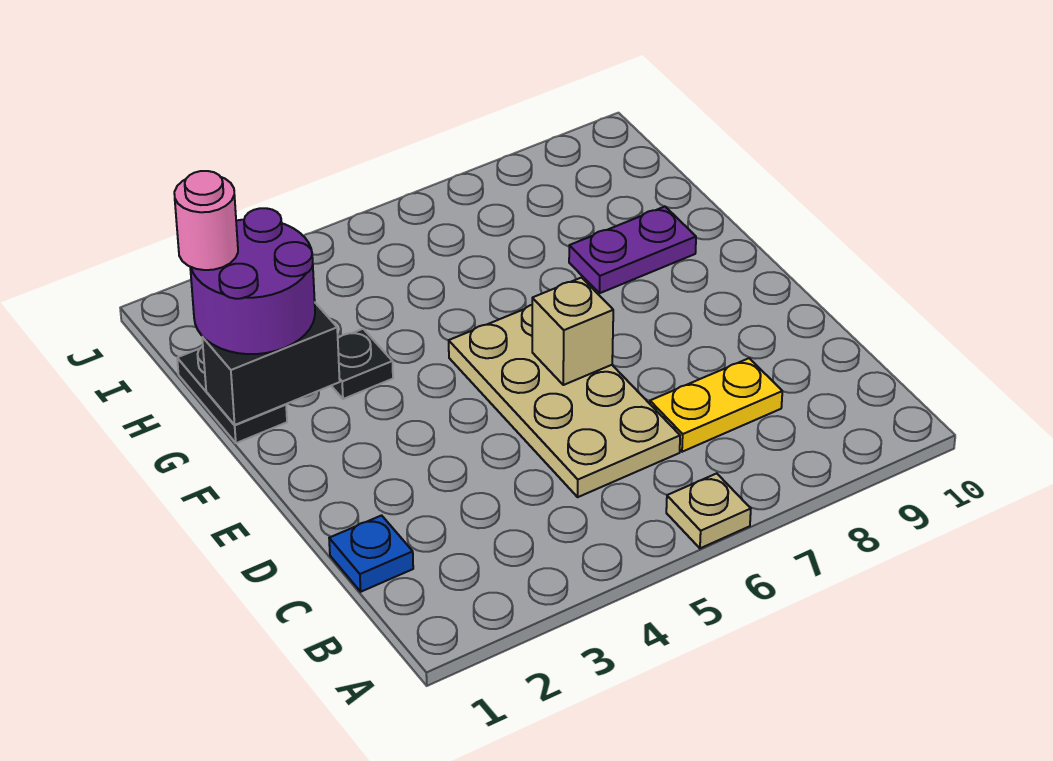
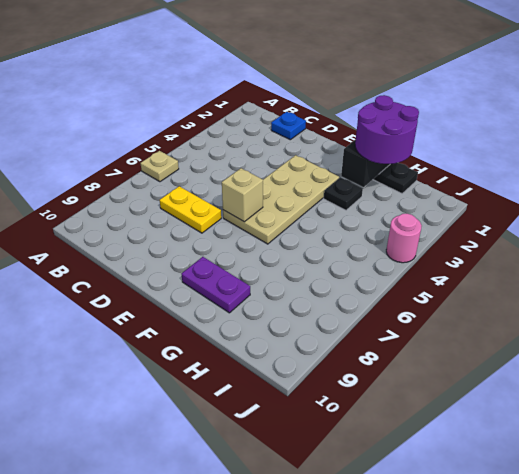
tan plate C5:F6 level 1 -> tan plate E3:F6 level 1
yellow plate C7:C8 level 1 -> yellow plate C7:D7 level 1
purple plate G8:G9 level 1 -> purple plate F9:G9 level 1
pink round brick H1 level 4 -> pink round brick J4 level 1

